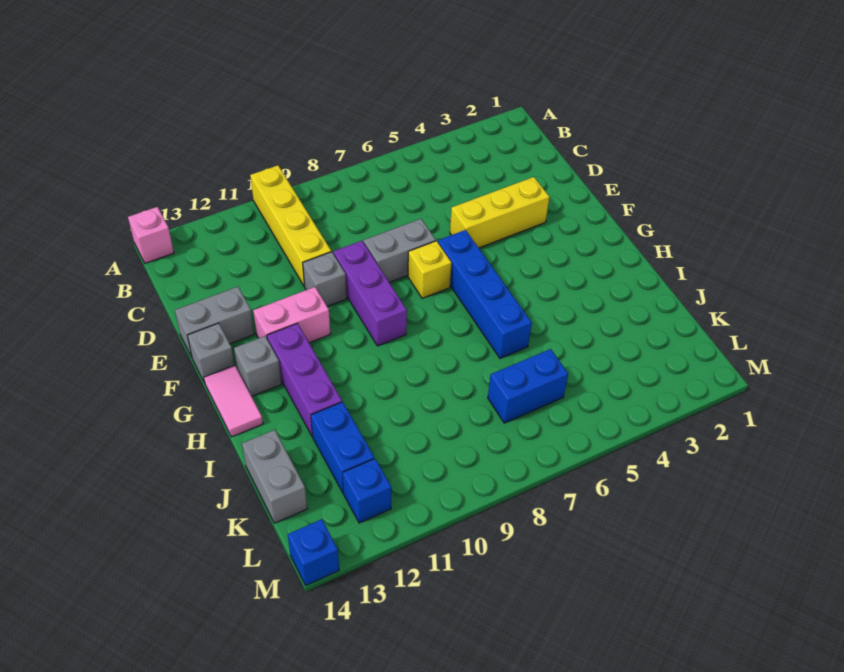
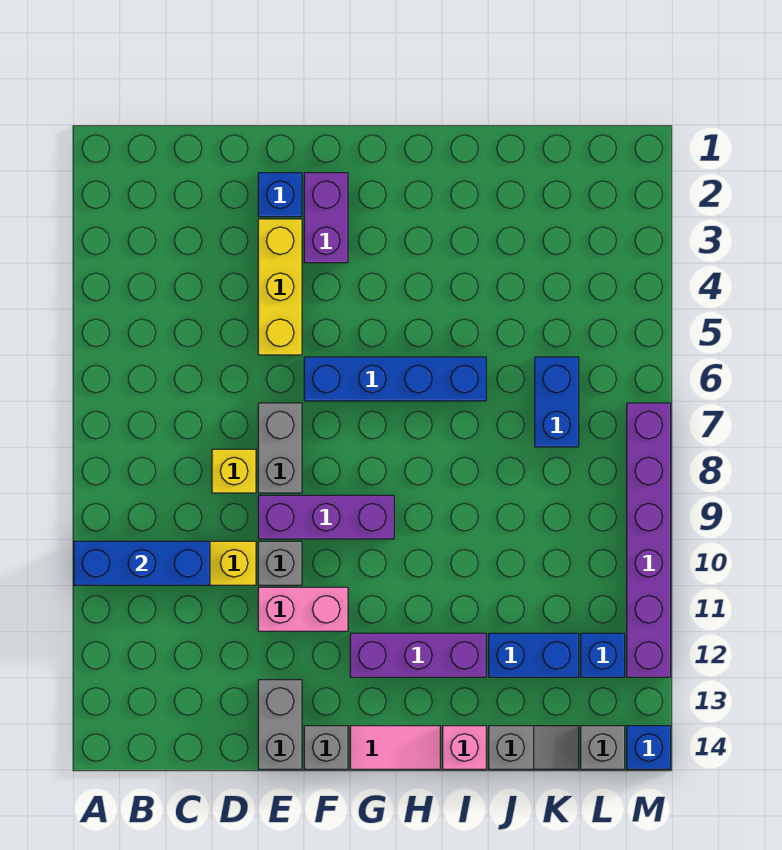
none -> blue brick A10:C10 level 2
pink brick A14 level 1 -> pink brick I14 level 1
none -> blue brick E2 level 1
none -> purple brick F2:F3 level 1
yellow brick F7 level 1 -> yellow brick D8 level 1
pink brick F11:F12 level 1 -> pink brick E11:F11 level 1
grey brick G13 level 1 -> grey brick L14 level 1
grey brick J14:K14 level 1 -> grey slope J14:K14 level 1 top J
none -> purple brick M7:M12 level 1

